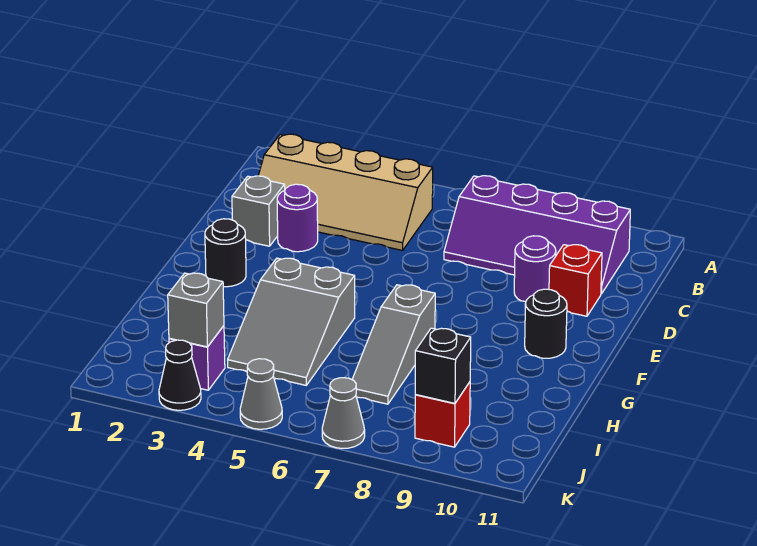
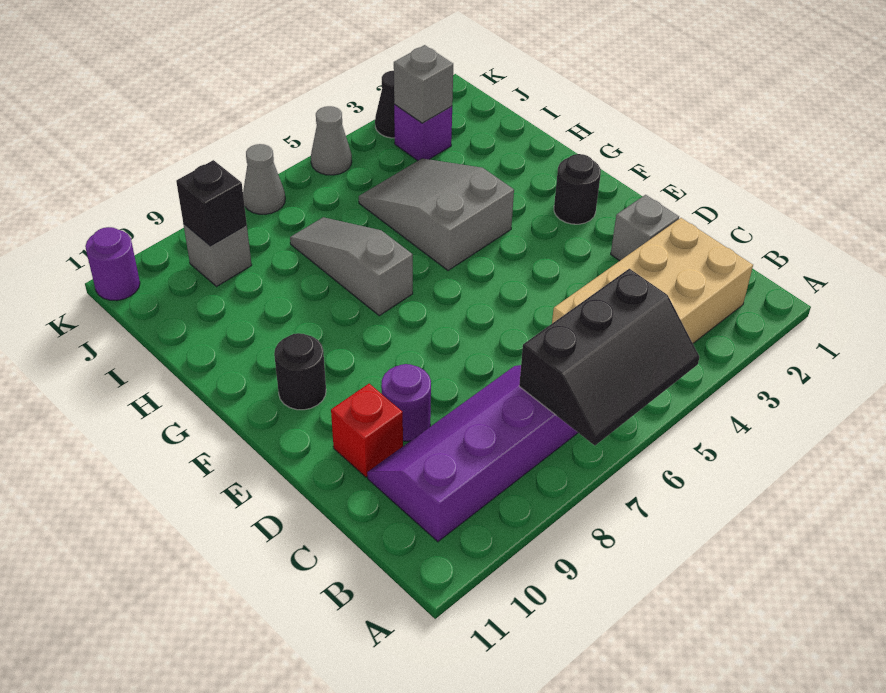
none -> black slope A5:B7 level 2 top B
tan slope B2:C5 level 1 top B -> tan brick B2:C5 level 1
purple round brick D3 level 1 -> purple round brick K11 level 1
red brick J9 level 1 -> grey brick J9 level 1

